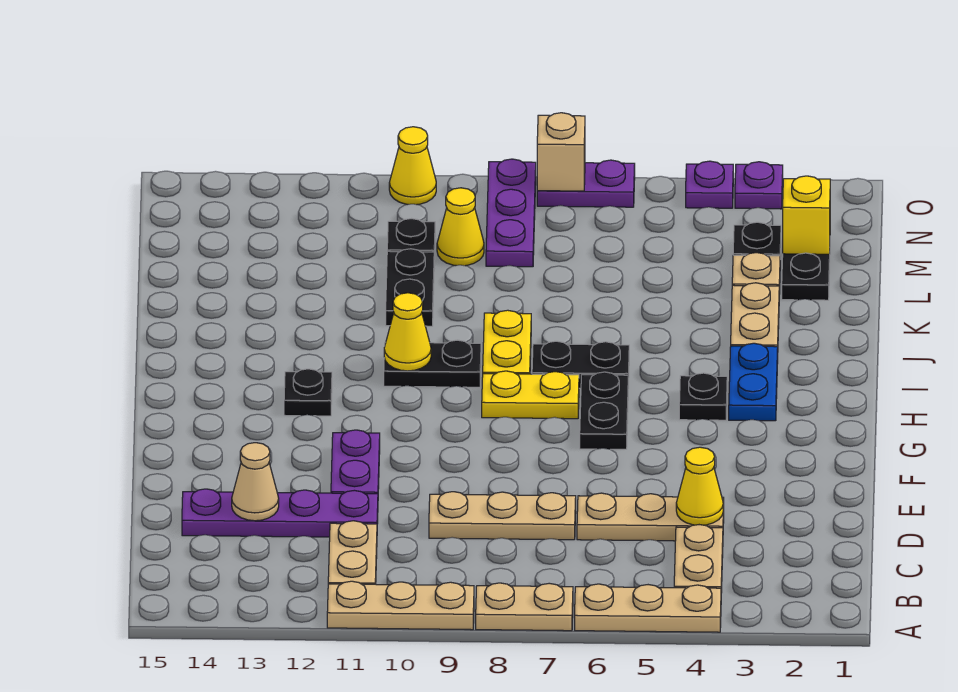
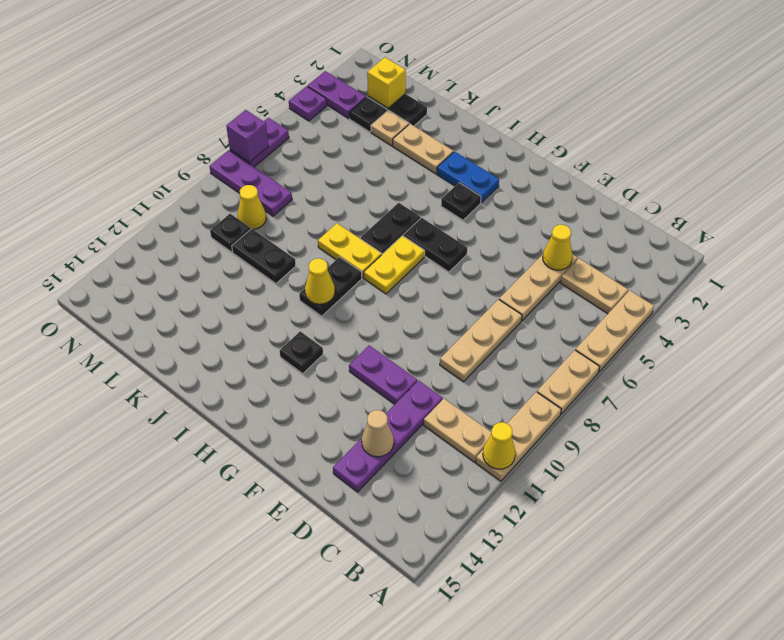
purple plate O3 level 1 -> purple plate N3:O3 level 1
tan brick O7 level 2 -> purple brick O7 level 2
yellow cone O10 level 1 -> yellow cone A11 level 2

